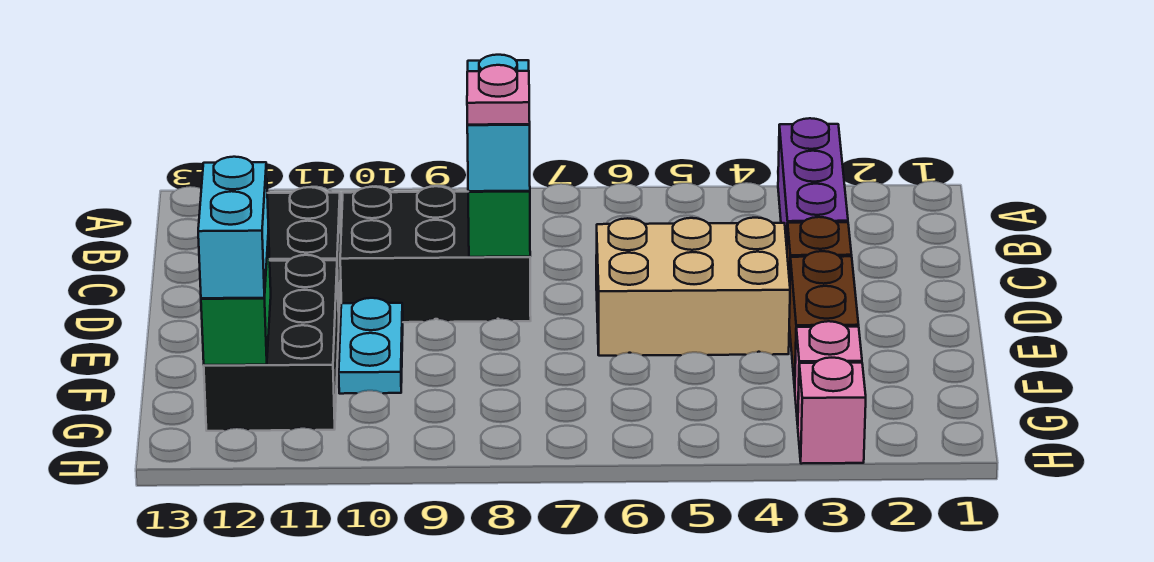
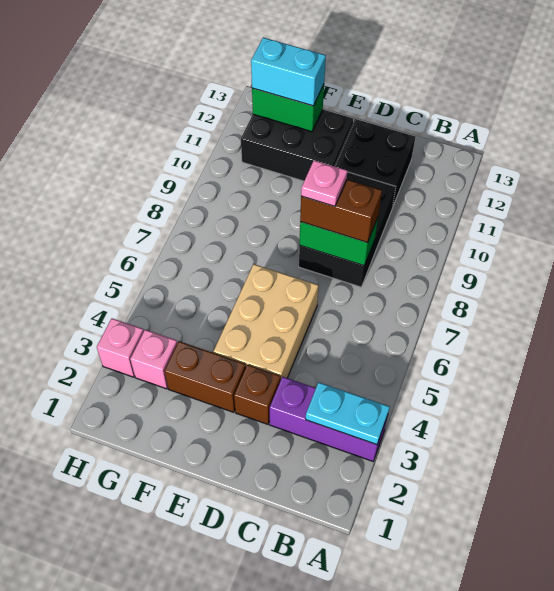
cyan brick C8:D8 level 3 -> brown brick C8:D8 level 3
cyan plate E10:F10 level 1 -> cyan plate A3:B3 level 2

